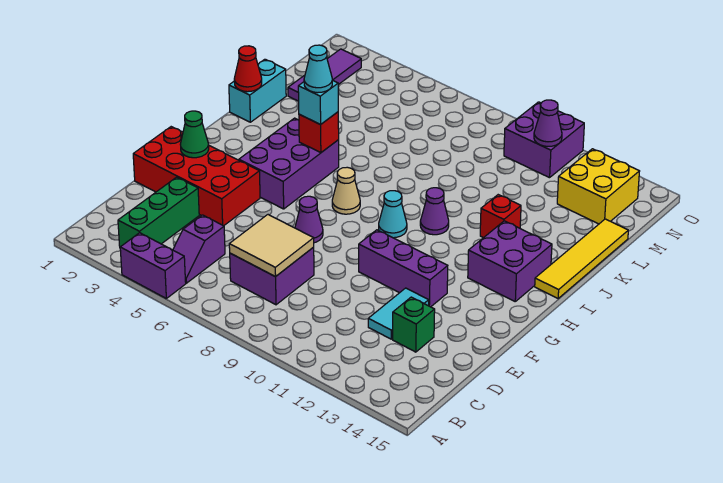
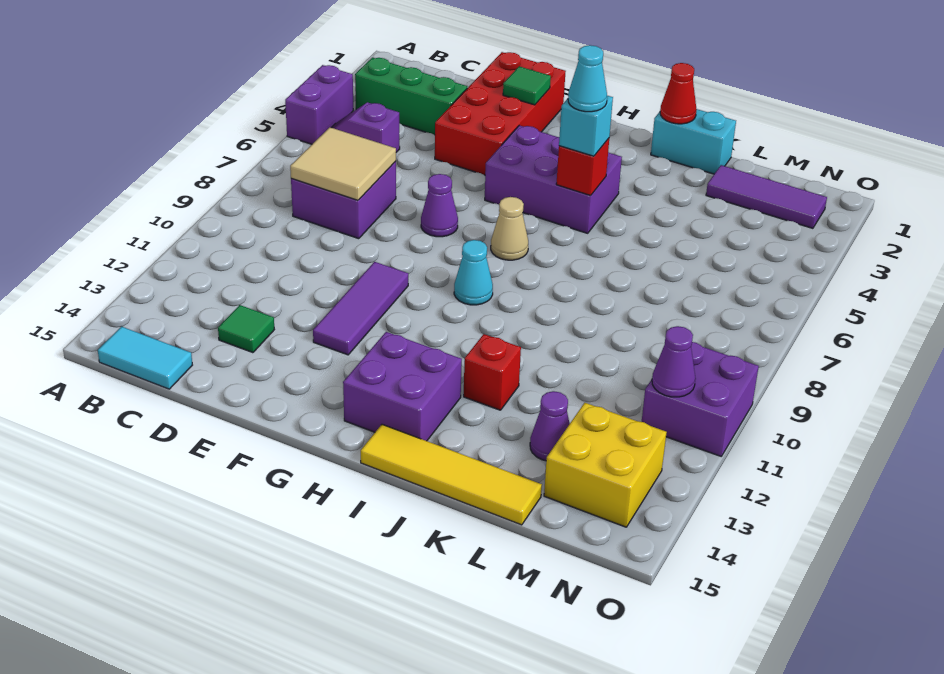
cyan tile D12:E12 level 1 -> cyan tile B15:C15 level 1
green brick D13 level 1 -> green tile D13 level 1
green cone F2 level 2 -> green tile F2 level 2
purple brick F10:F12 level 1 -> purple tile F10:F12 level 1
purple cone I10 level 1 -> purple cone L13 level 1

